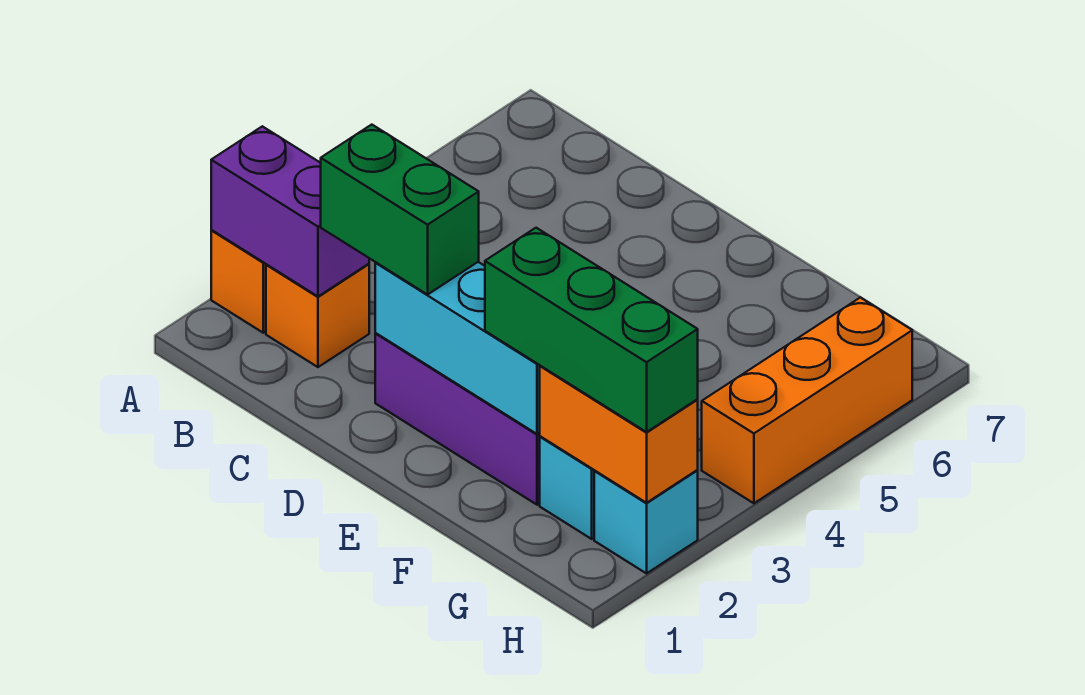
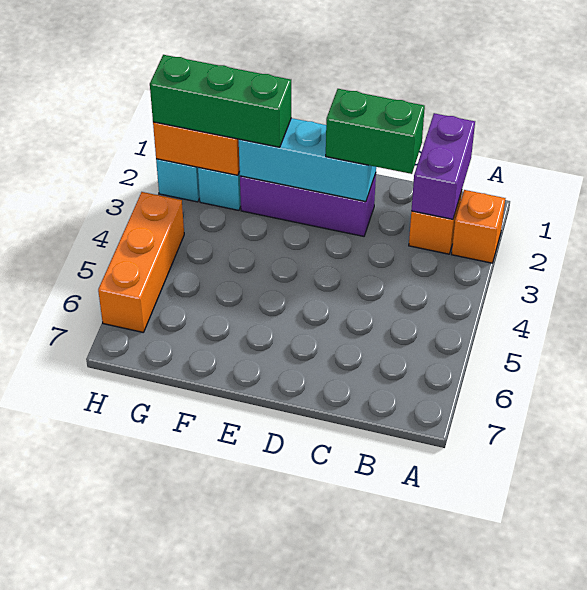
purple brick A2:B2 level 2 -> purple brick B1:B2 level 2

